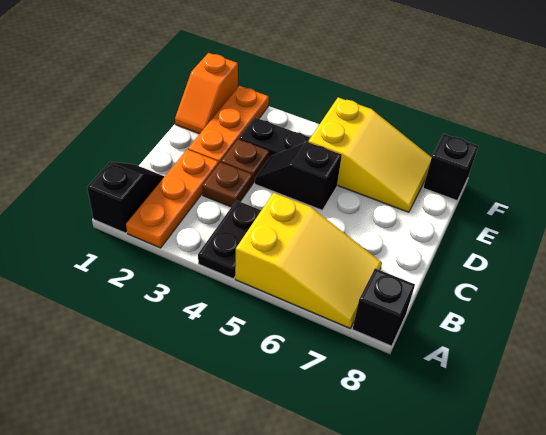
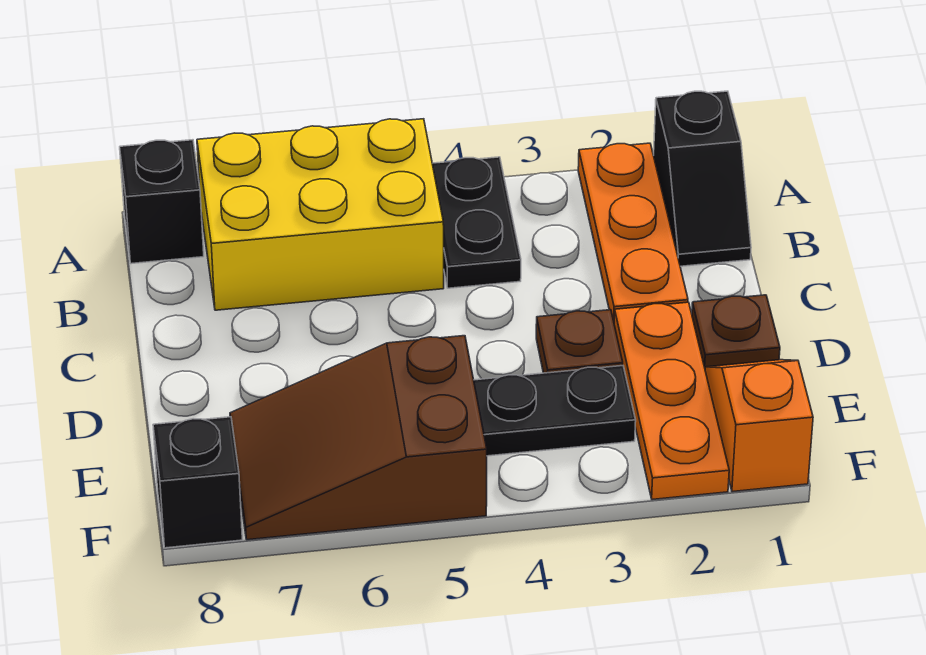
yellow slope A5:B7 level 1 top 5 -> yellow brick A5:B7 level 1
brown plate C3 level 1 -> brown plate D1 level 1
black slope D4:D5 level 1 top 5 -> none
yellow slope E5:F7 level 1 top 5 -> brown slope E5:F7 level 1 top 5

